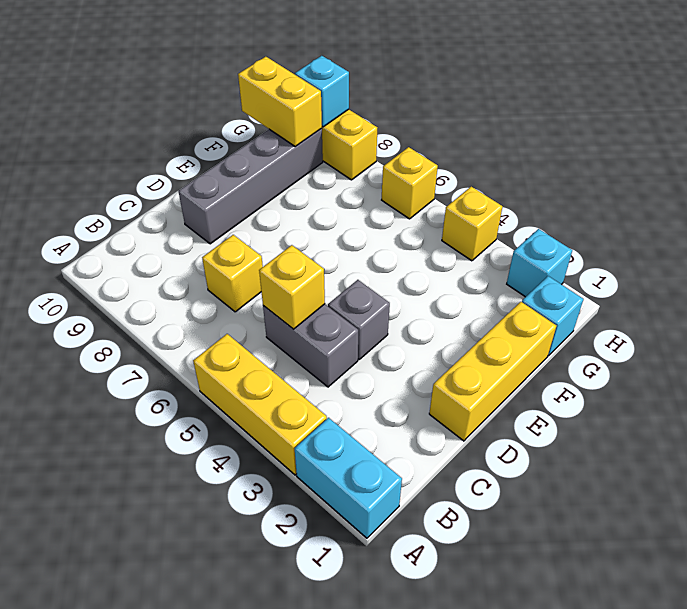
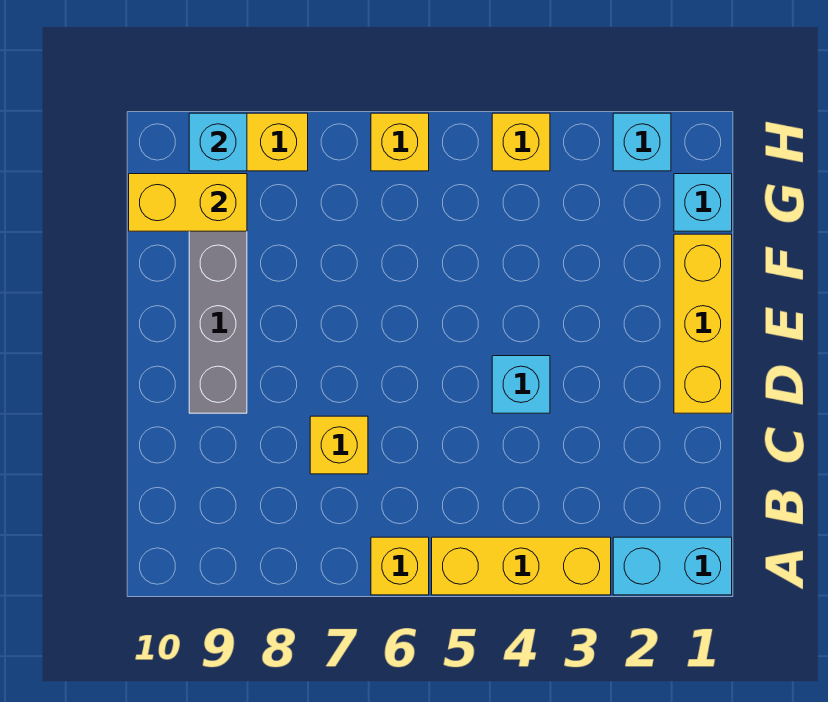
grey brick C4:C5 level 1 -> none
yellow brick C5 level 2 -> yellow brick A6 level 1
grey brick D4 level 1 -> cyan brick D4 level 1

